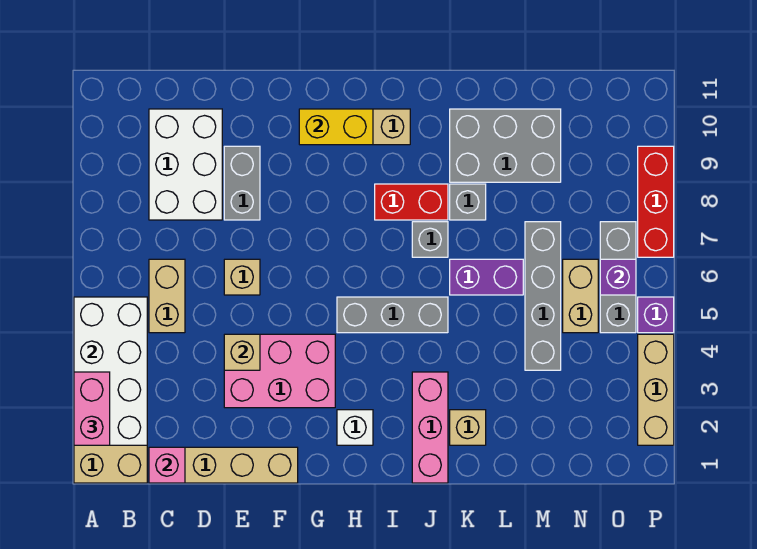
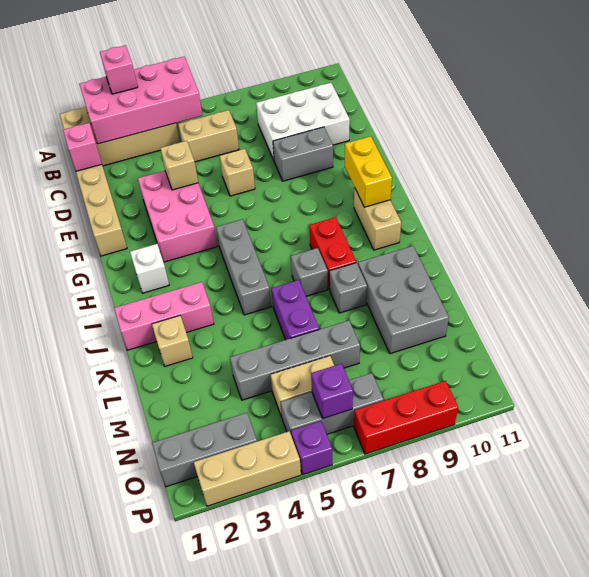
white brick A2:B5 level 2 -> pink brick A2:B5 level 2
pink brick A2:A3 level 3 -> pink brick A3 level 3
none -> grey brick O1:O3 level 1

